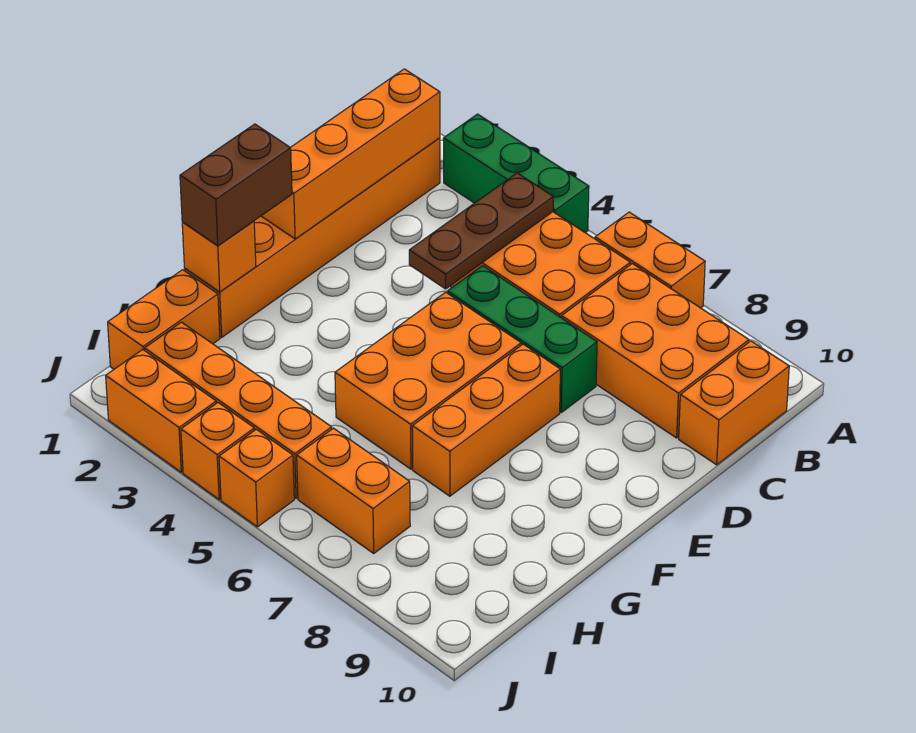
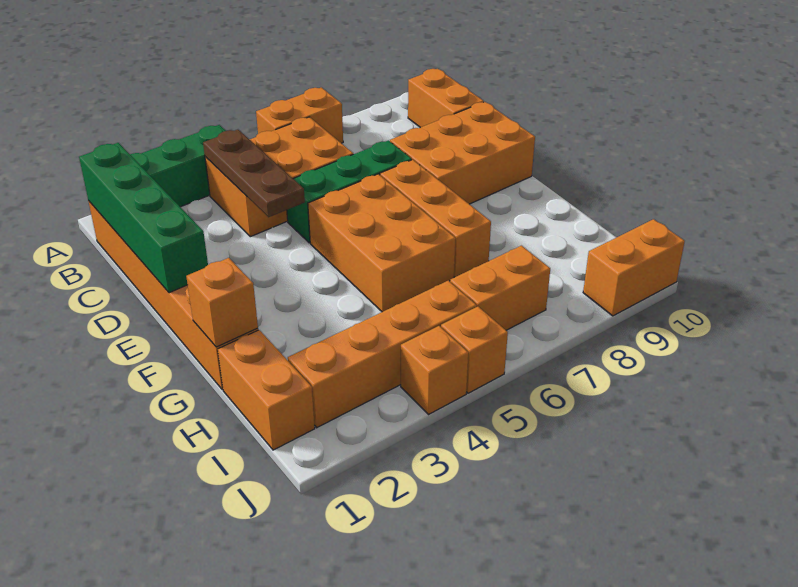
orange brick B1:E1 level 2 -> green brick B1:E1 level 2
orange brick B7:C9 level 1 -> orange brick D8:E10 level 1
brown brick F1:G1 level 3 -> none
orange brick J2:J3 level 1 -> orange brick J9:J10 level 1

